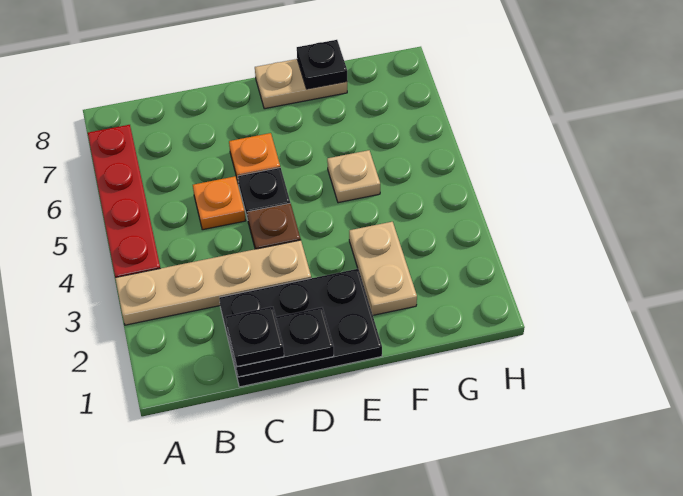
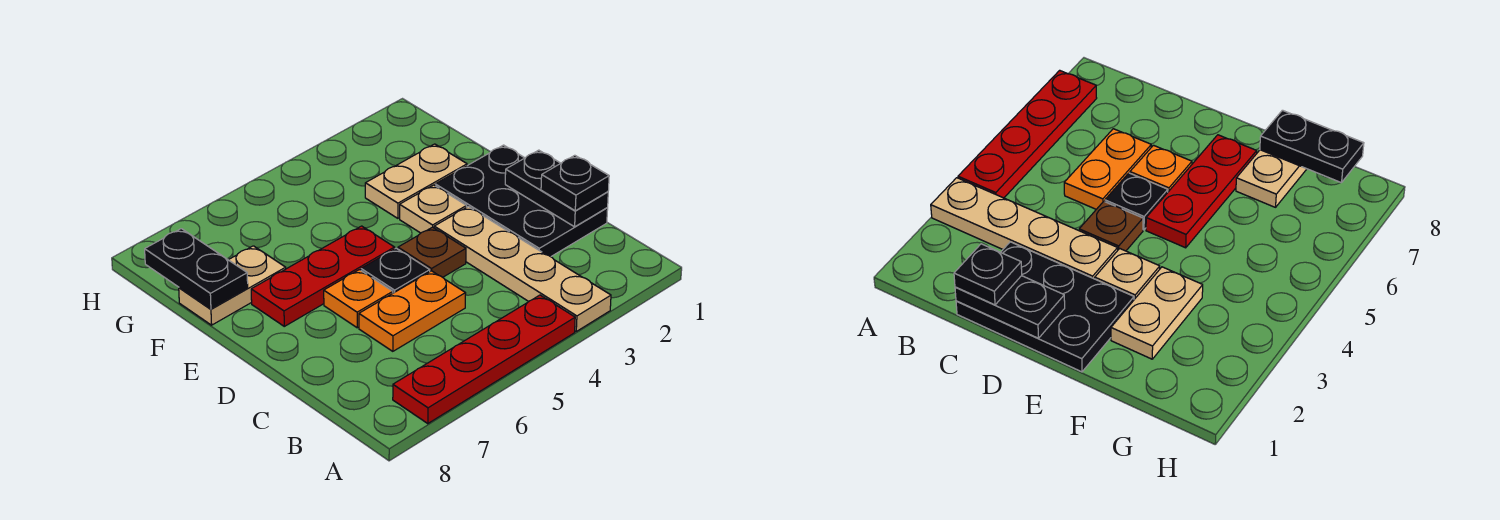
orange plate C5 level 1 -> orange plate C5:C6 level 1
none -> red plate E5:E7 level 1
tan plate E8:F8 level 1 -> tan plate F7:F8 level 1
tan plate F5 level 1 -> tan plate E3 level 1
black plate F8 level 2 -> black plate F8:G8 level 2

